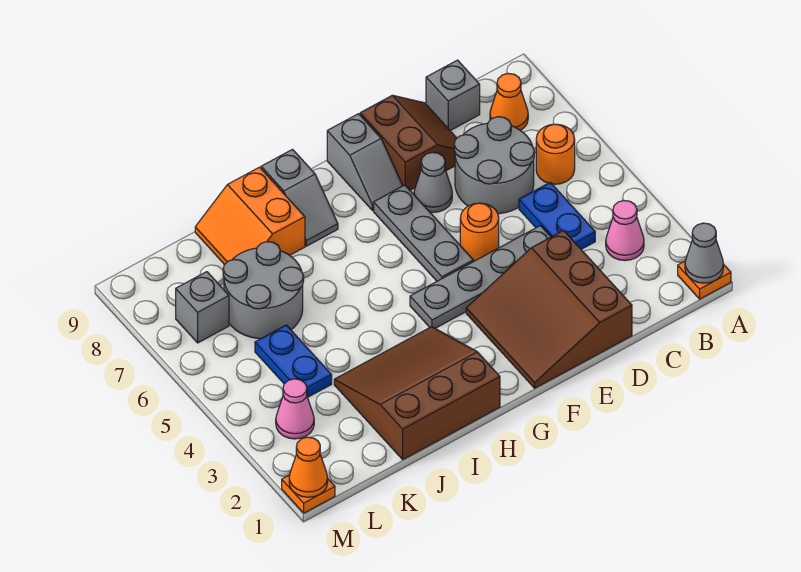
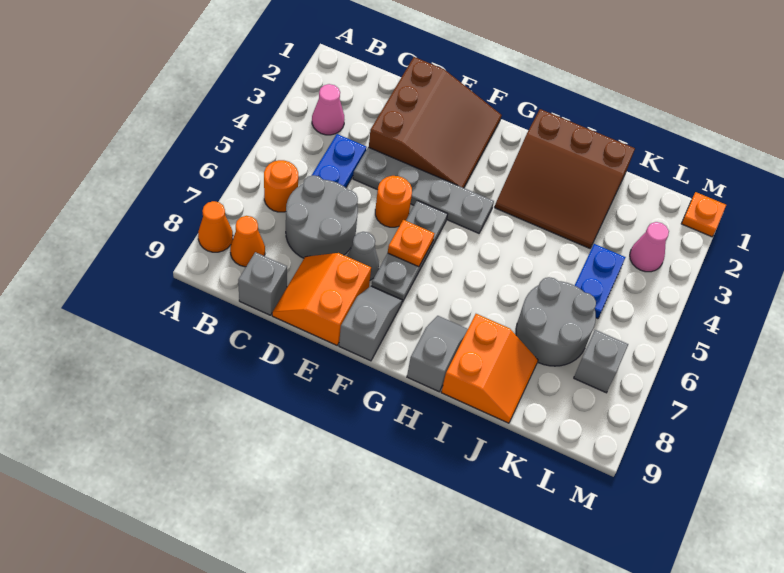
orange plate A1 level 1 -> orange plate F6 level 2
grey cone A1 level 2 -> none
brown slope D8:E9 level 1 top E -> orange slope D8:E9 level 1 top E
orange cone M1 level 2 -> orange cone A8 level 1

